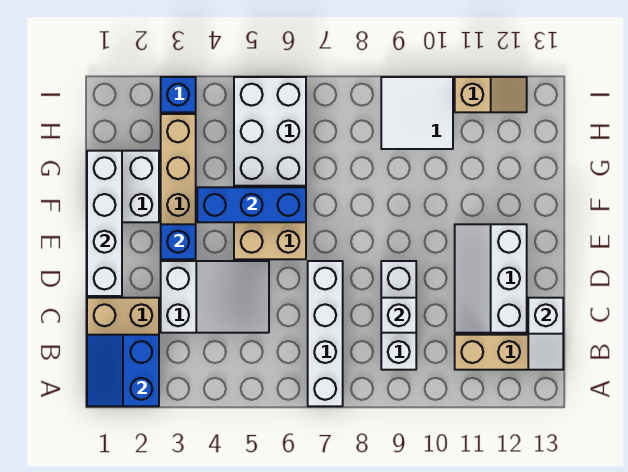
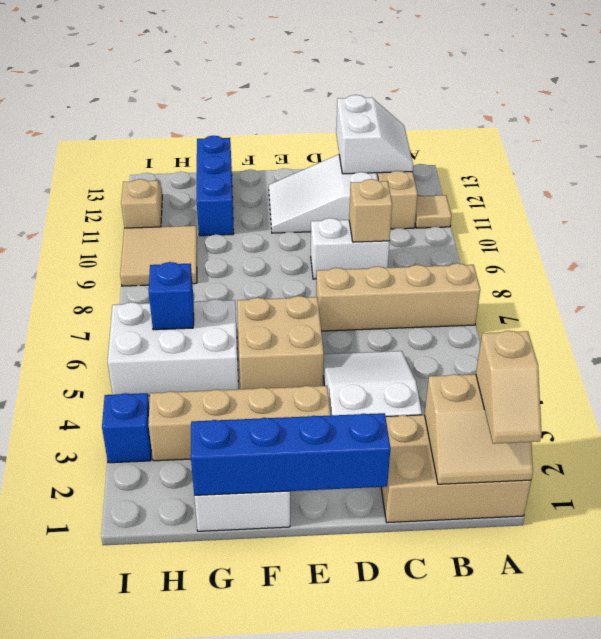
blue slope A1:B2 level 2 top 2 -> tan slope A1:B2 level 2 top 2
none -> tan slope A1:A2 level 3 top 2
white brick A7:D7 level 1 -> tan brick A7:D7 level 1
none -> tan tile A11 level 1
white brick B9:D9 level 1 -> white brick C9:D9 level 1
white slope B13:C13 level 2 top C -> white slope B12:C13 level 2 top C
white brick C9 level 2 -> tan brick C9 level 2
white slope C11:E12 level 1 top 12 -> white slope C11:E12 level 1 top C
white brick D1:G1 level 2 -> blue brick D1:G1 level 2
blue brick E3 level 2 -> blue brick H6 level 2
blue brick F4:F6 level 2 -> blue brick G11:G13 level 1
white tile H9:I10 level 1 -> tan tile H9:I10 level 1

